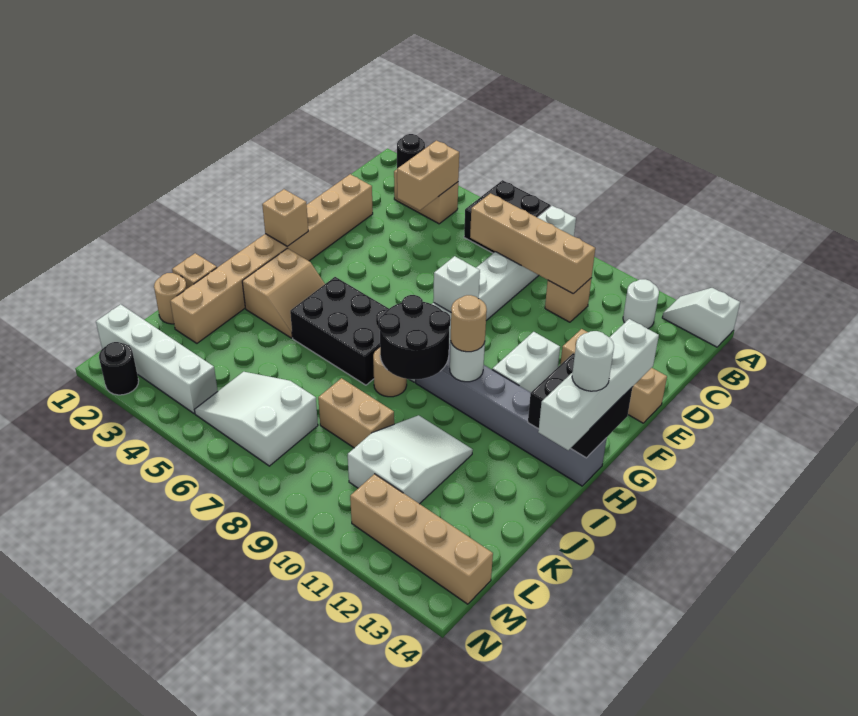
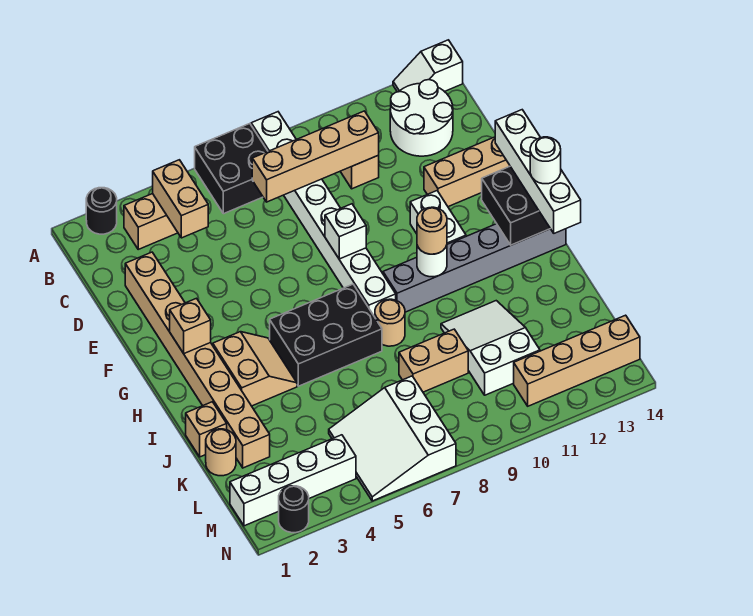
white round brick B12 level 1 -> white round brick B12:C13 level 1
black round brick H8:I9 level 2 -> none
white slope L5:M7 level 1 top 7 -> white slope L5:N7 level 1 top 7

